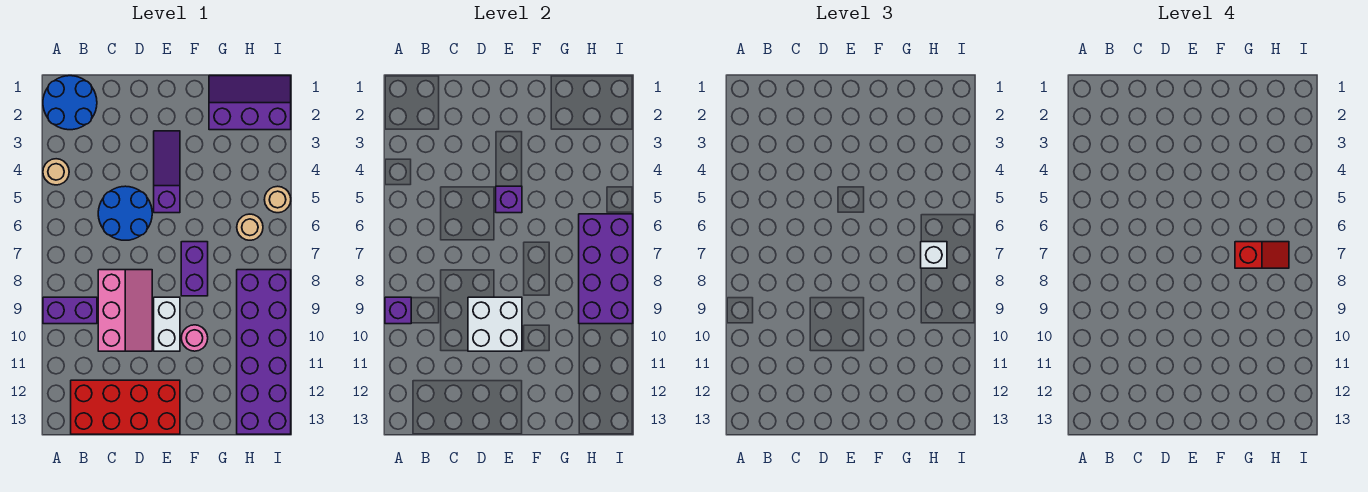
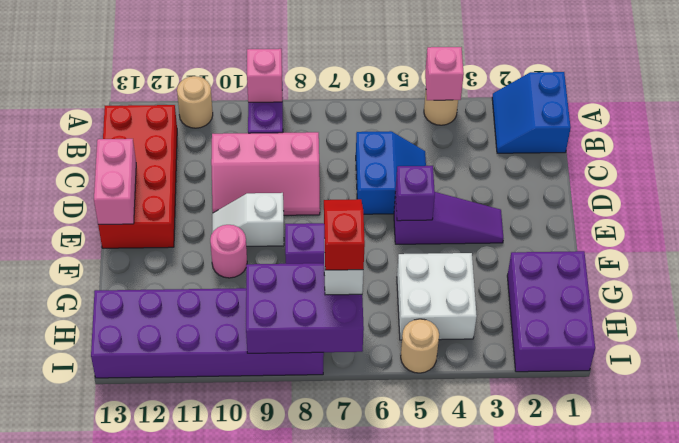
blue round brick A1:B2 level 1 -> blue slope A1:B2 level 1 top 1
none -> pink brick A4 level 2
purple brick A9 level 2 -> pink brick A9 level 2
blue round brick C5:D6 level 1 -> blue slope C5:D6 level 1 top 6
white brick D9:E10 level 2 -> white brick G4:H5 level 1
none -> pink brick D13:E13 level 2
white brick E9:E10 level 1 -> white slope E9:E10 level 1 top 9
purple slope G1:I2 level 1 top 2 -> purple brick G1:I2 level 1
red slope G7:H7 level 4 top G -> red slope G7:H7 level 4 top H
tan round brick H6 level 1 -> tan round brick A11 level 1
purple brick H6:I9 level 2 -> purple brick H7:I9 level 2

